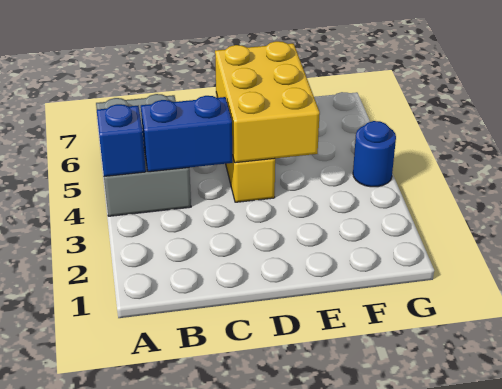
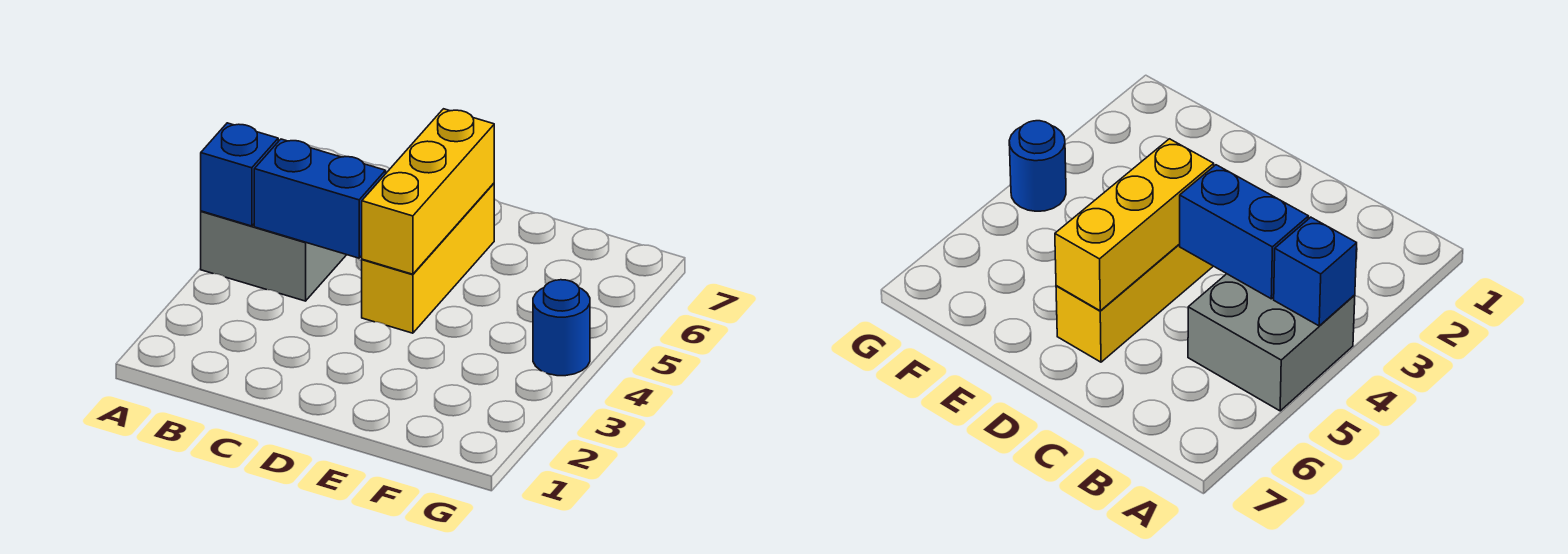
grey brick A4:B6 level 1 -> grey brick A4:B5 level 1
yellow brick D4:E6 level 2 -> yellow brick D4:D6 level 2

